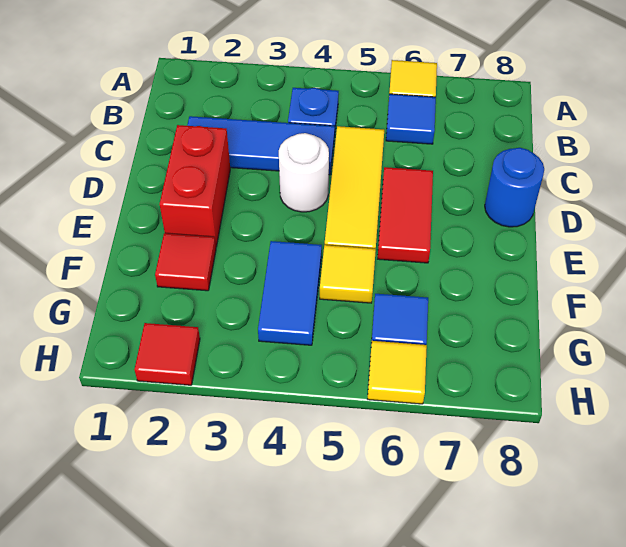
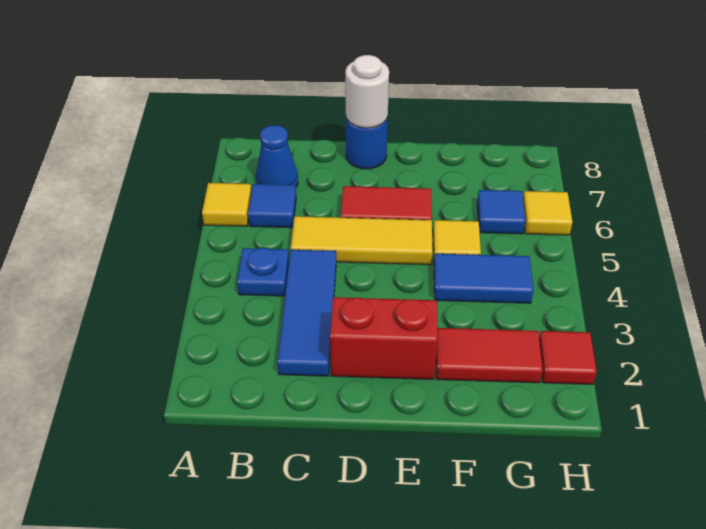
none -> blue cone B7 level 1
white round brick D4 level 1 -> white round brick D8 level 2
red tile F2 level 1 -> red tile F2:G2 level 1

